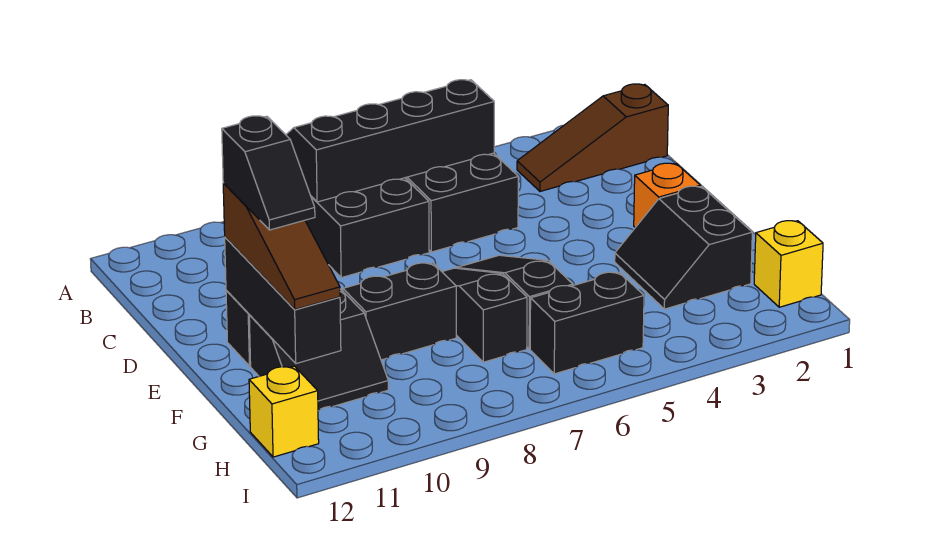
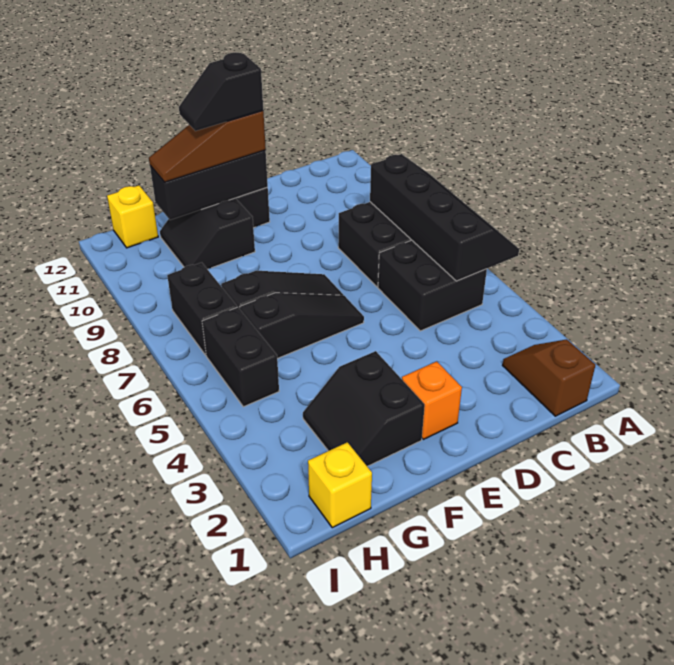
brown slope B1:B3 level 1 top 1 -> brown slope B1:B2 level 1 top 1
black slope F2:G3 level 1 top 2 -> black slope F2:G3 level 1 top F
black brick F8:F9 level 1 -> black brick H7:H8 level 1

